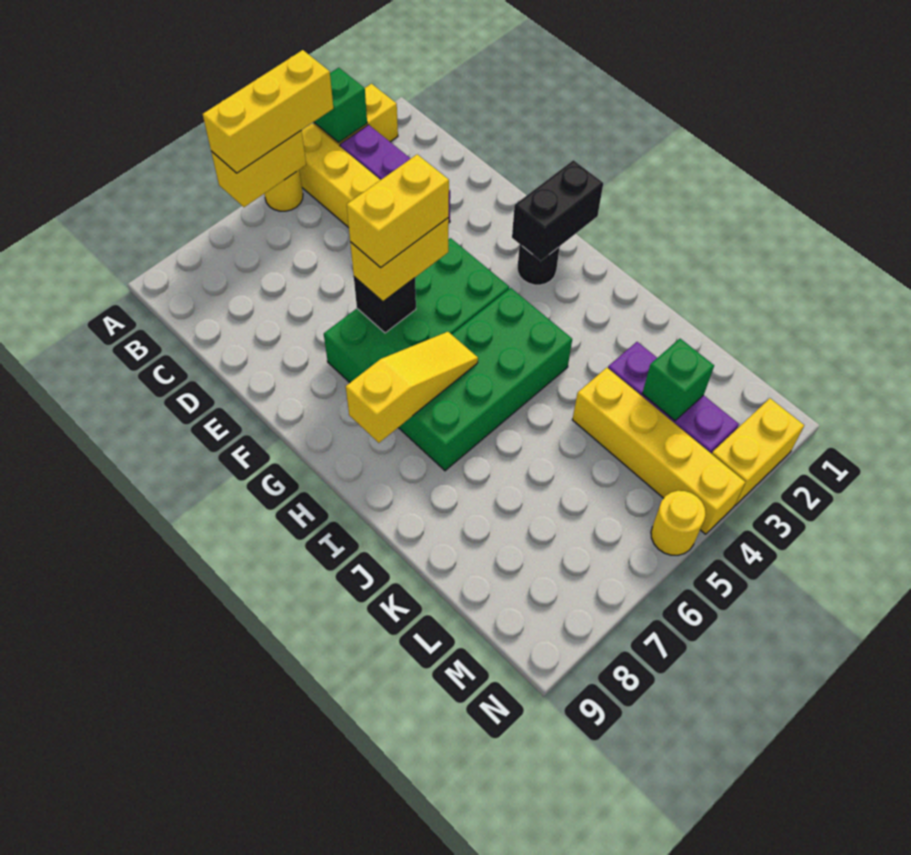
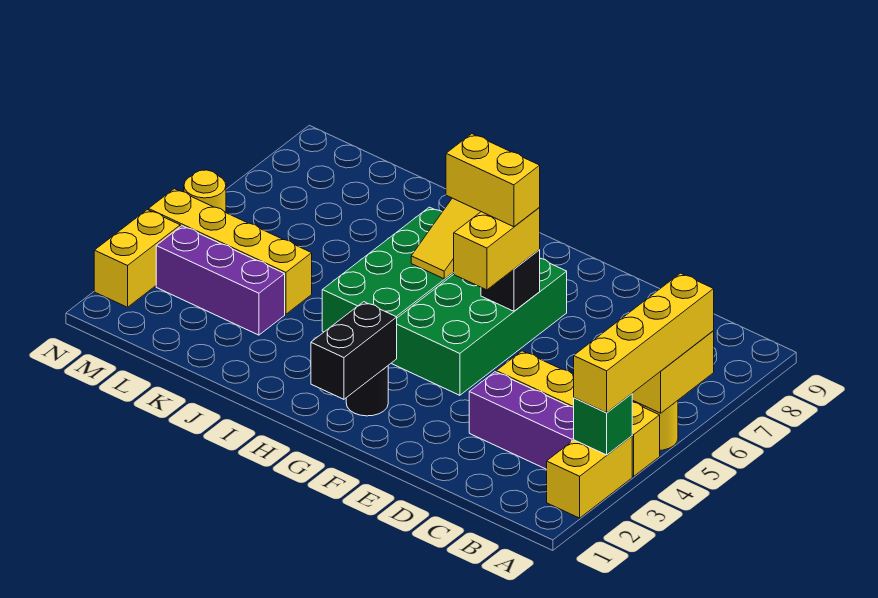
yellow brick A4:A6 level 3 -> yellow brick A3:A6 level 3
yellow brick F5:F6 level 4 -> yellow brick F6:G6 level 4
green brick L3 level 2 -> none

